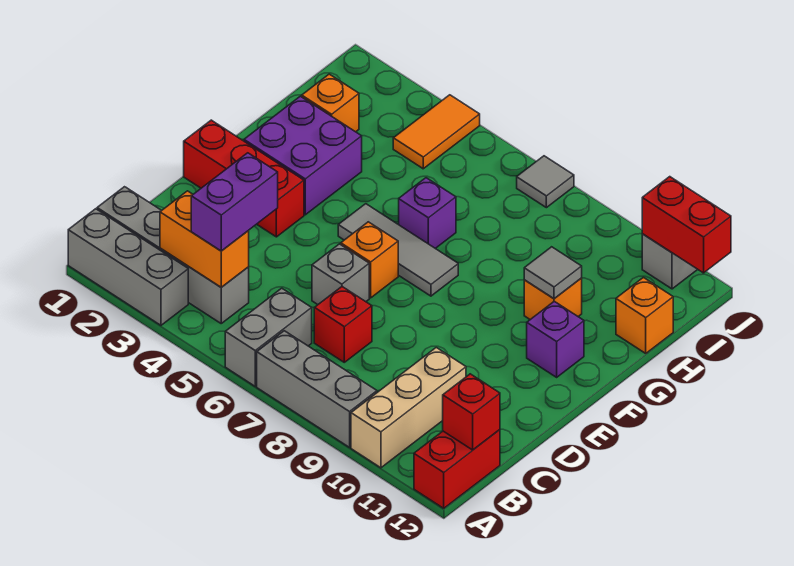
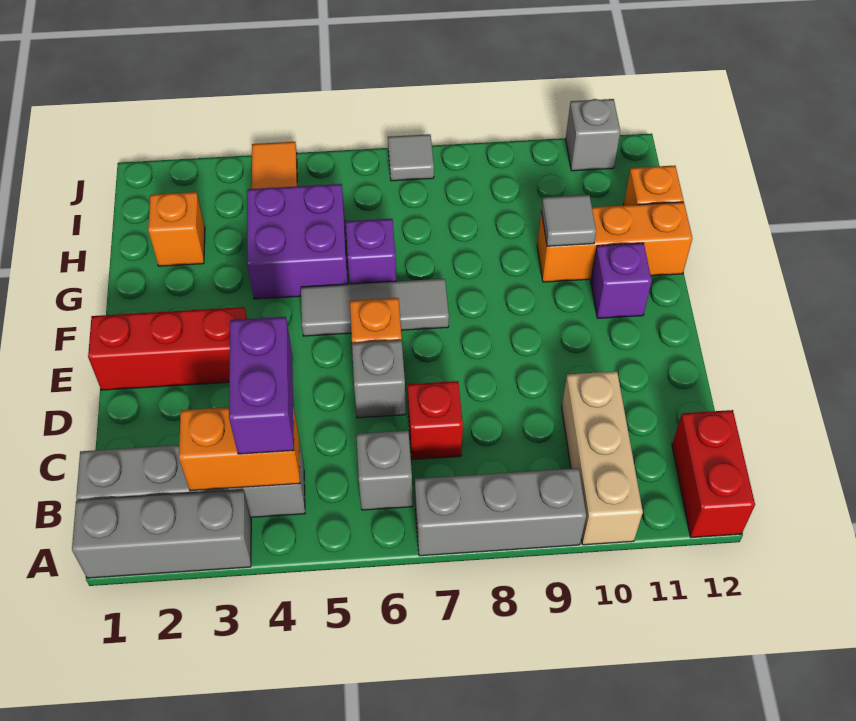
grey brick A6:B6 level 1 -> grey brick B6 level 1
red brick B12 level 2 -> none
purple brick F2:G3 level 1 -> purple brick G4:H5 level 1
orange brick G10 level 1 -> orange brick G10:G12 level 1
red brick J11:J12 level 2 -> none

